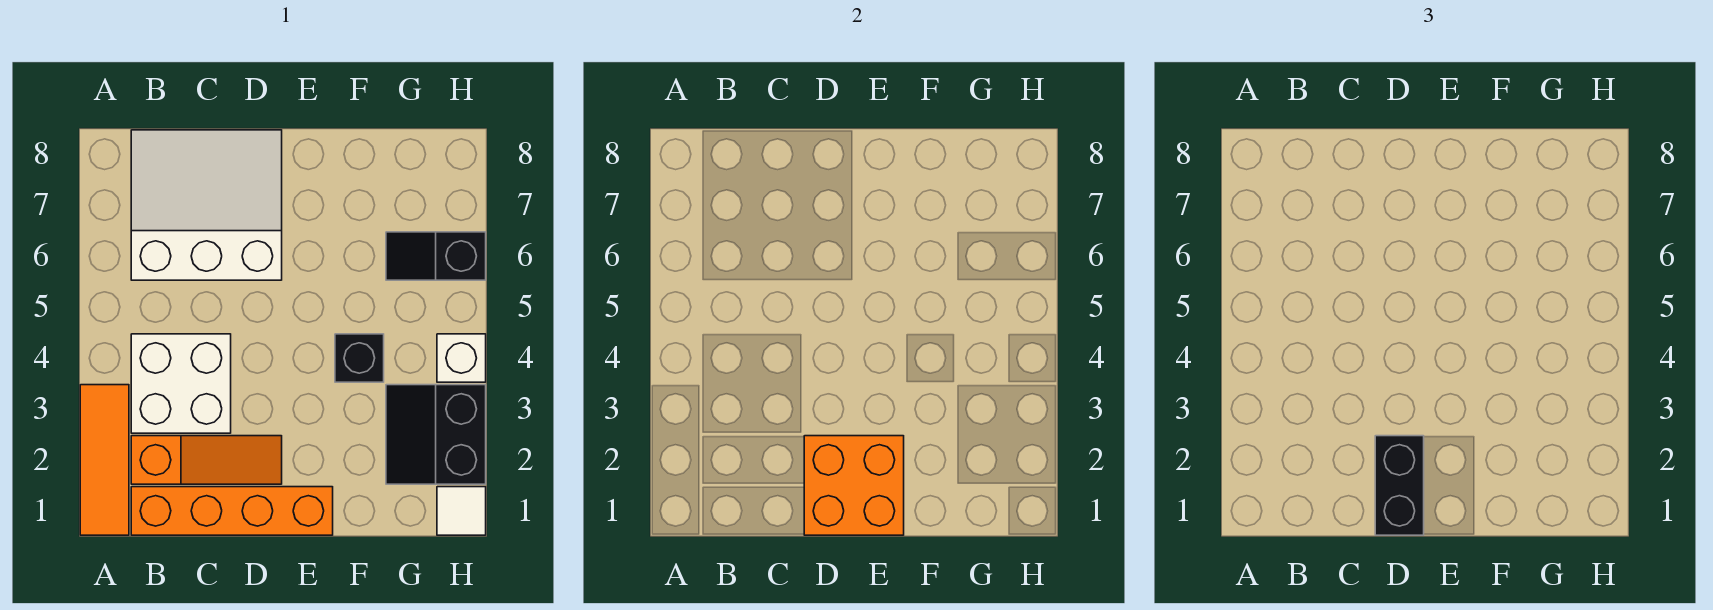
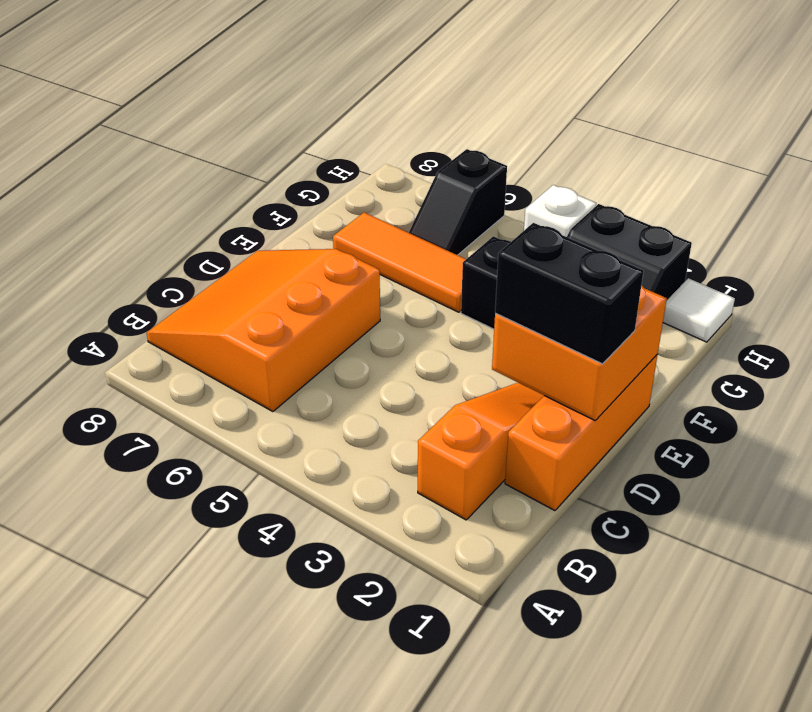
orange tile A1:A3 level 1 -> orange tile F5:F7 level 1
orange brick B1:E1 level 1 -> orange brick C1:E1 level 1
white brick B3:C4 level 1 -> none
white slope B6:D8 level 1 top 6 -> orange slope B6:D8 level 1 top 6

